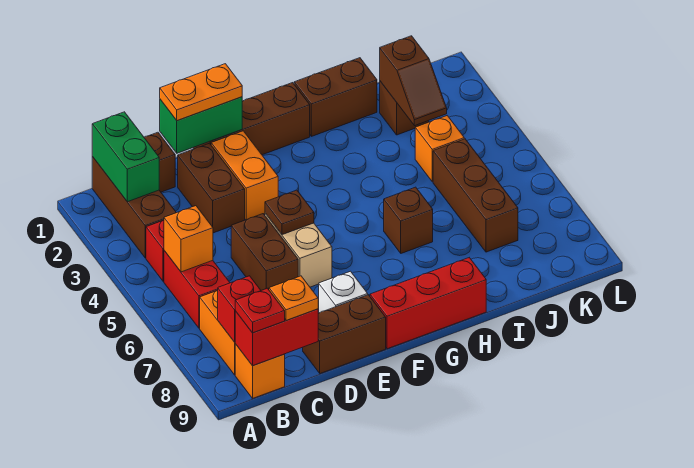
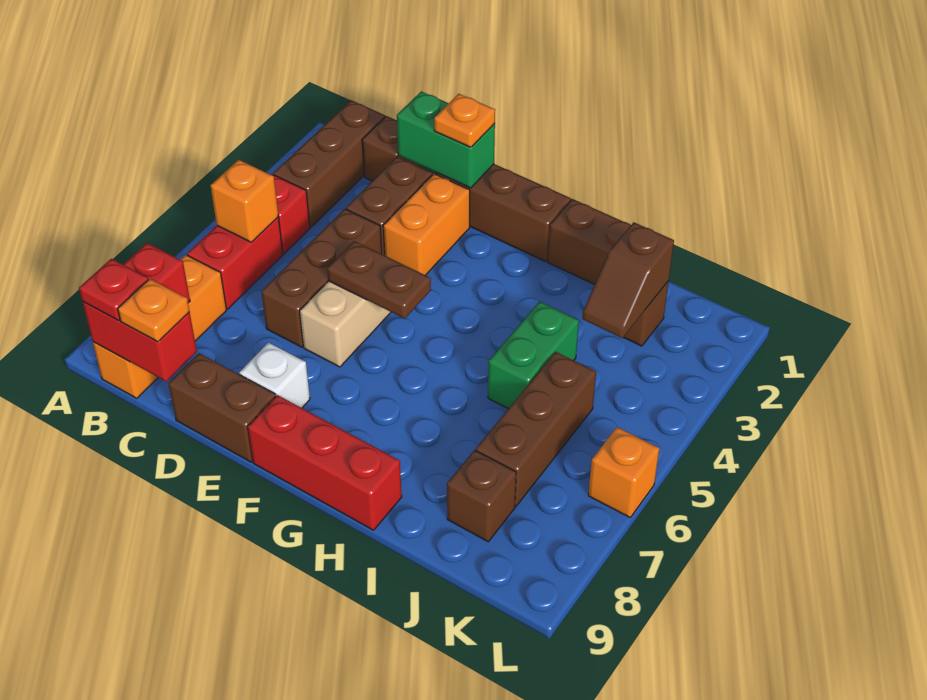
green brick B1:B2 level 2 -> green brick I4:I5 level 1
orange plate D1:E1 level 3 -> orange plate E1 level 3
brown brick D5:D6 level 1 -> brown brick D4:D6 level 1
brown plate E5 level 2 -> brown plate E5:F5 level 2
brown brick H6 level 1 -> brown brick J8 level 1
orange brick J4 level 1 -> orange brick L6 level 1

